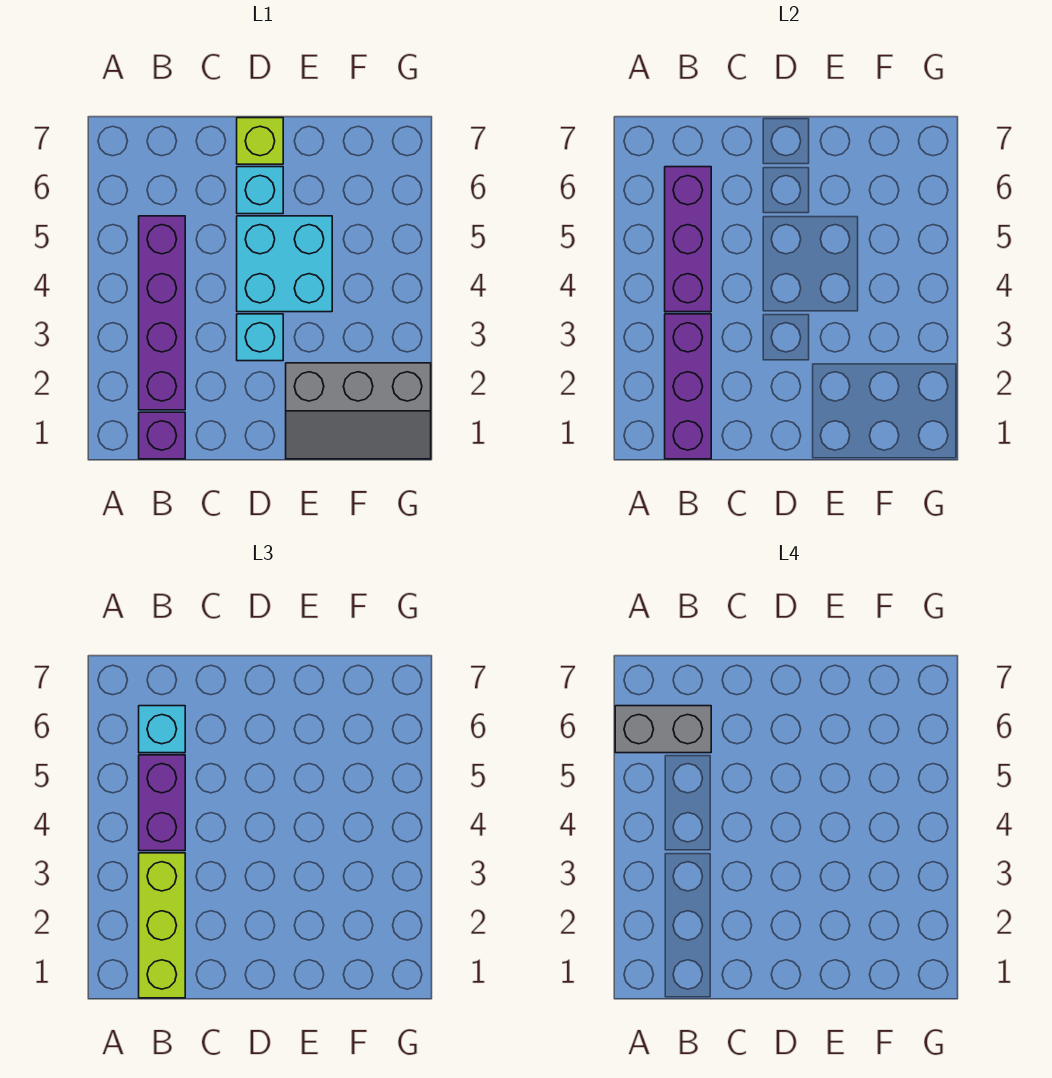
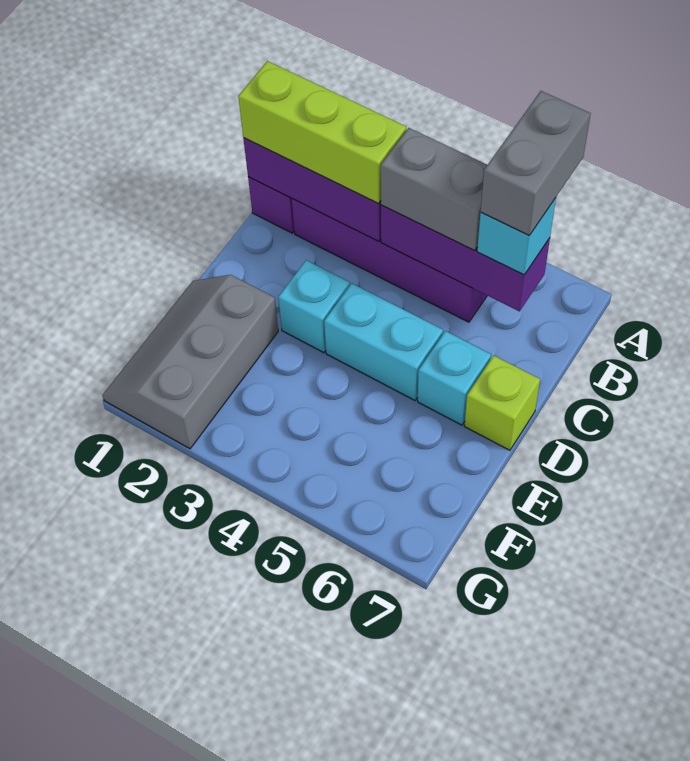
purple brick B4:B5 level 3 -> grey brick B4:B5 level 3
cyan brick D4:E5 level 1 -> cyan brick D4:D5 level 1

